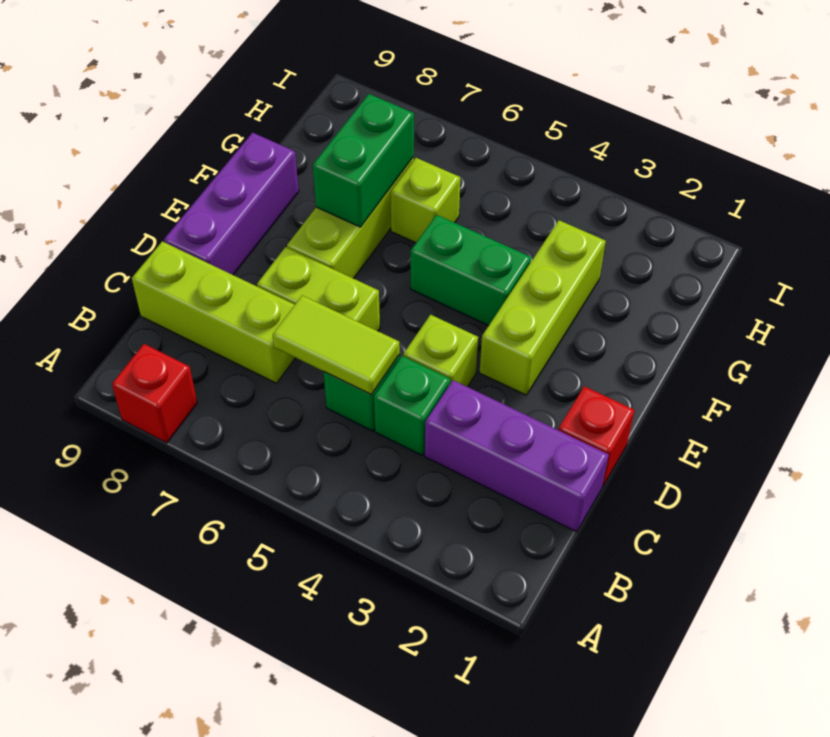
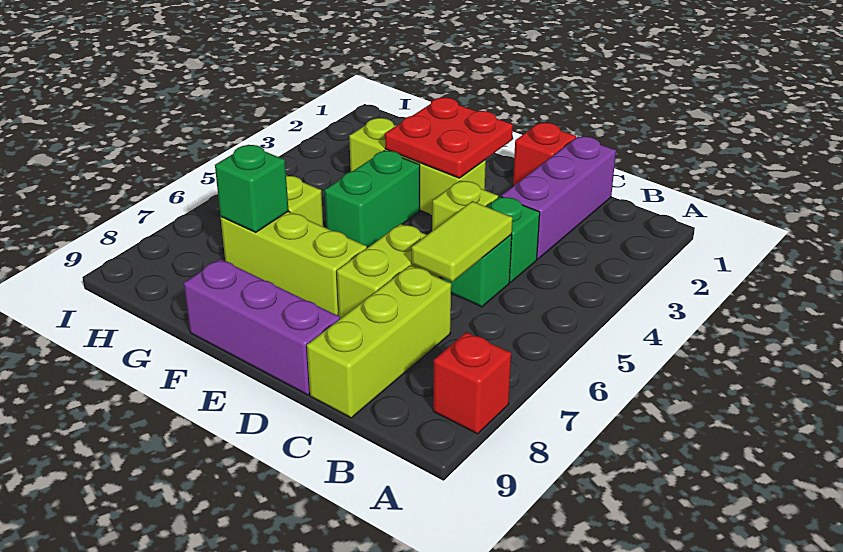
none -> red plate E2:F3 level 2
green brick F7:G7 level 2 -> green brick G7 level 2

